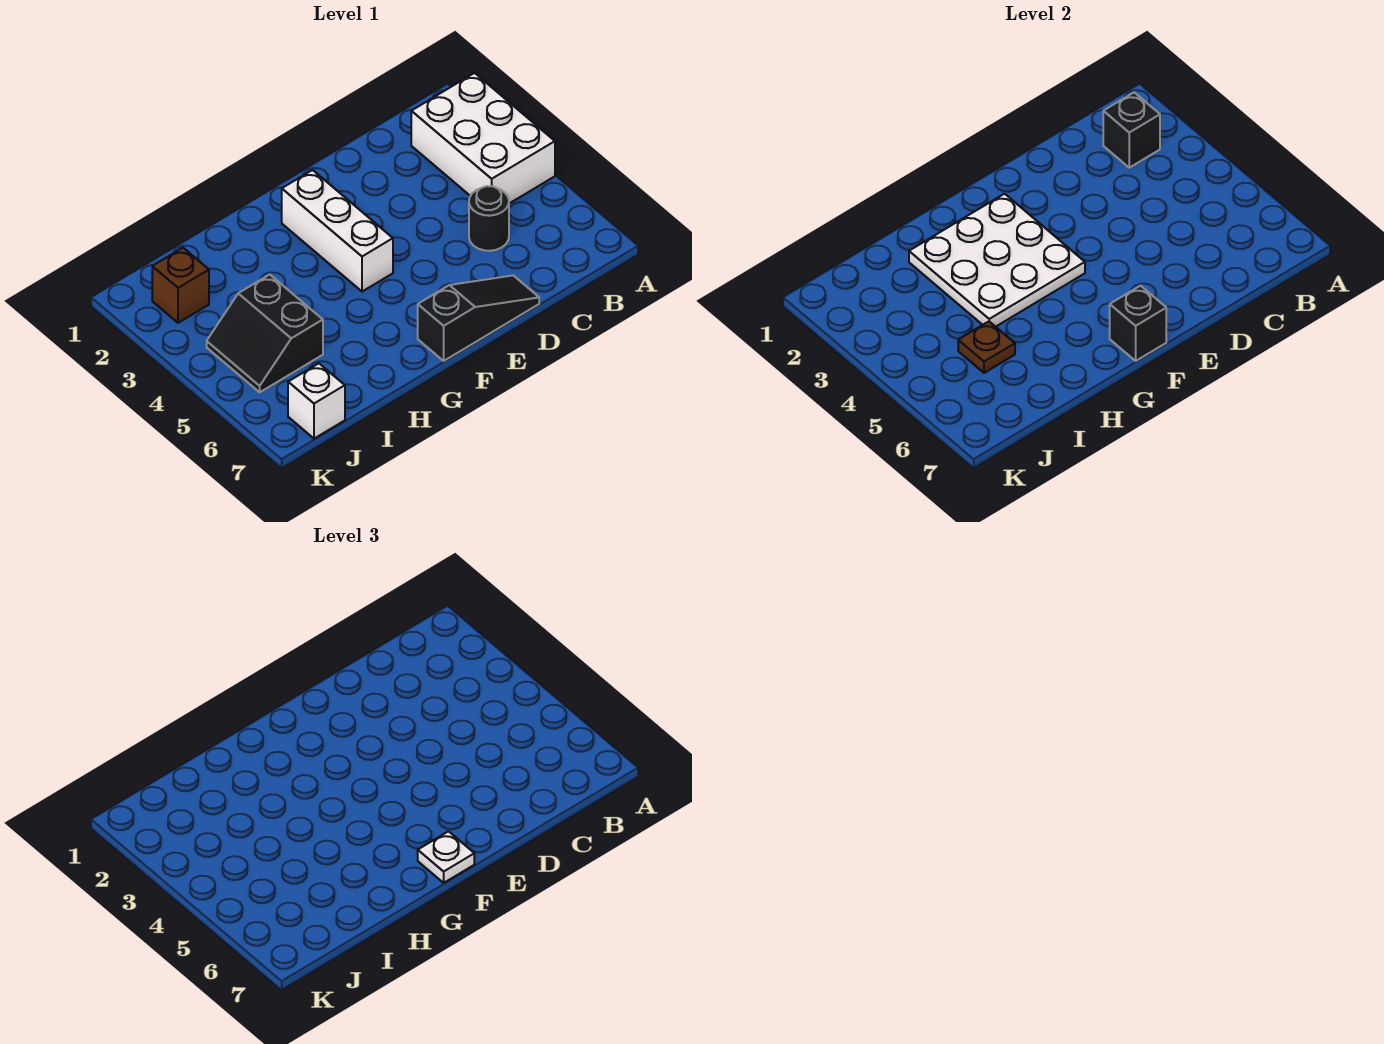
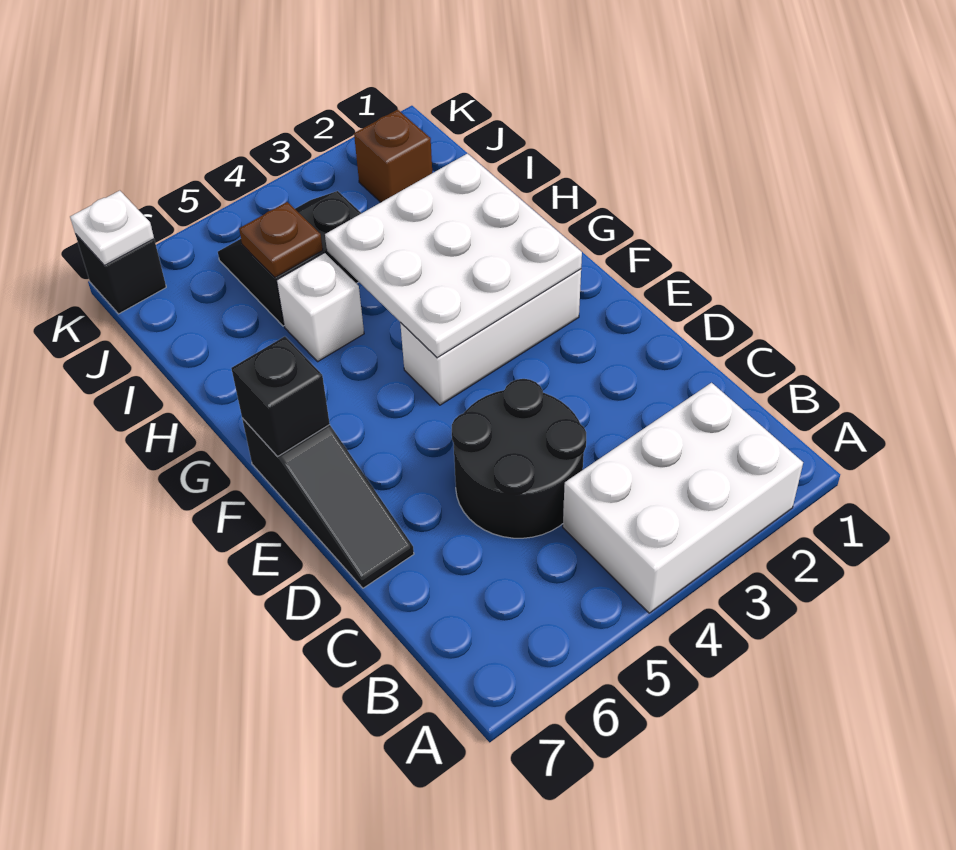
black brick B2 level 2 -> black brick K7 level 1
black round brick C5 level 1 -> black round brick C4:D5 level 1
white plate F7 level 3 -> white plate K7 level 2
white brick J7 level 1 -> white brick H5 level 1

